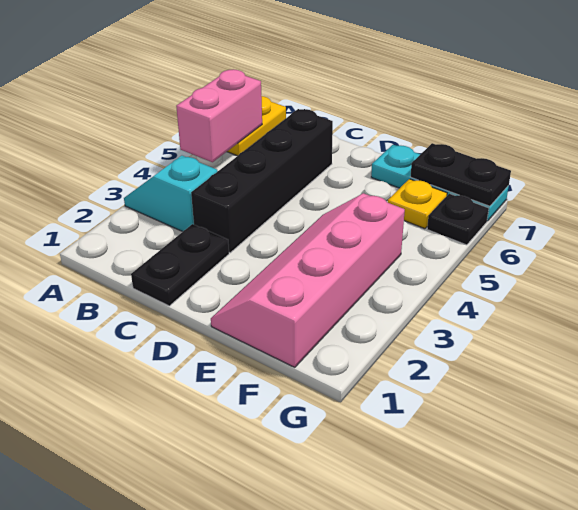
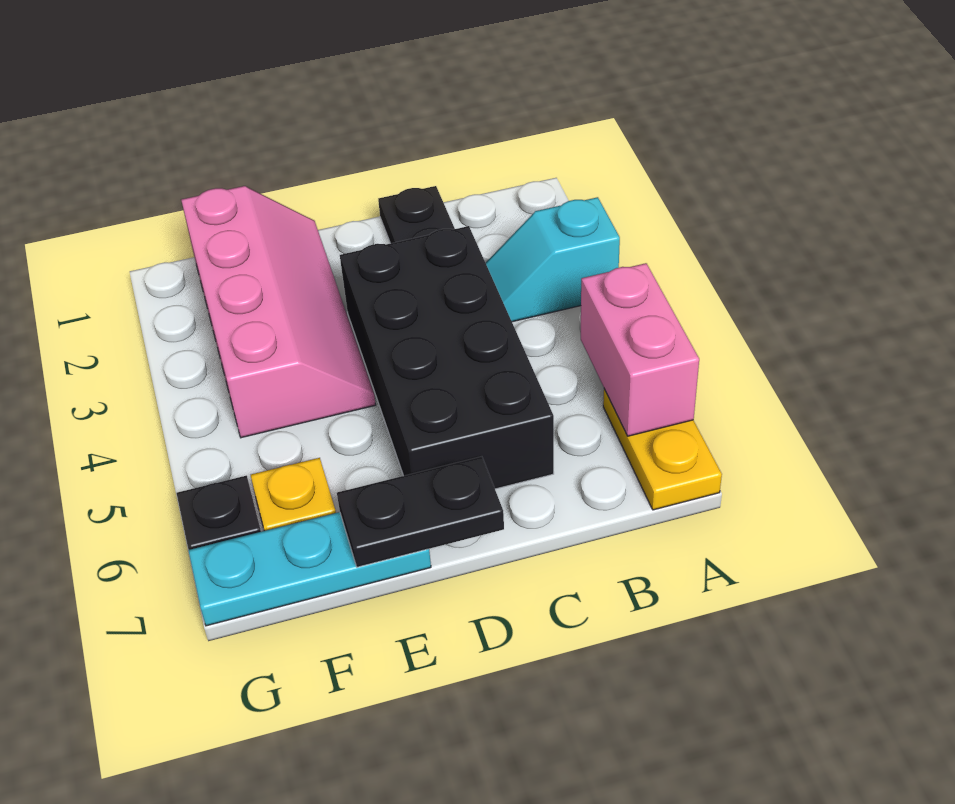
cyan slope A3:B3 level 1 top B -> cyan slope A3:B3 level 1 top A
black brick C3:C6 level 1 -> black brick C3:D6 level 1
black plate F7:G7 level 2 -> black plate D7:E7 level 2

